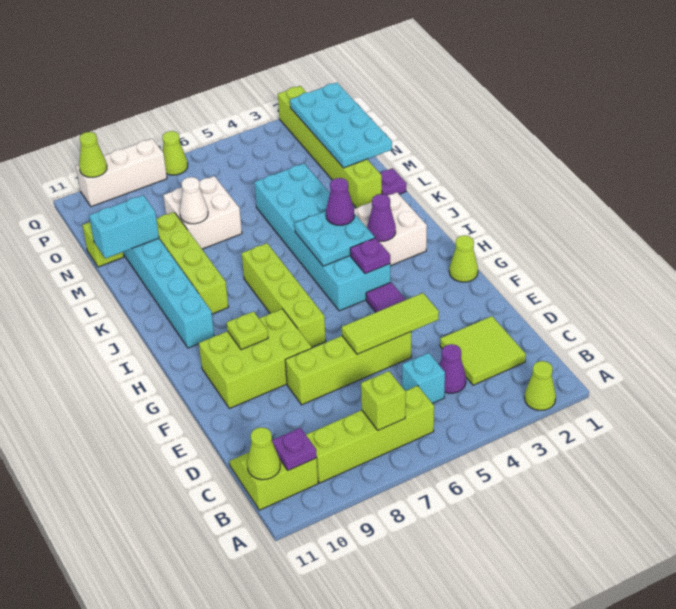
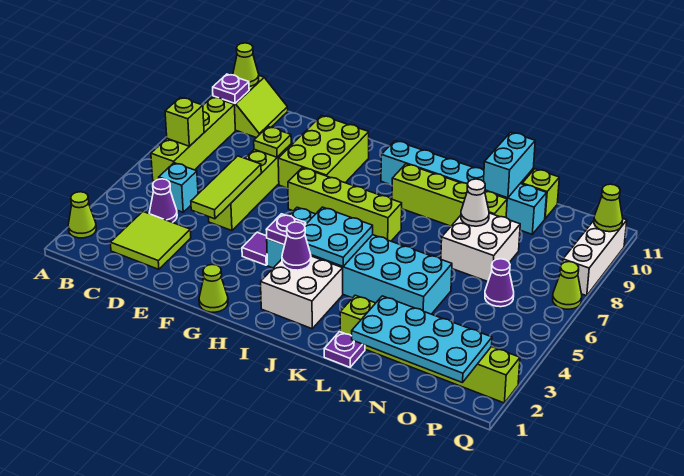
lime plate G9 level 2 -> lime plate E8 level 2
purple cone J4 level 3 -> purple cone O6 level 1

